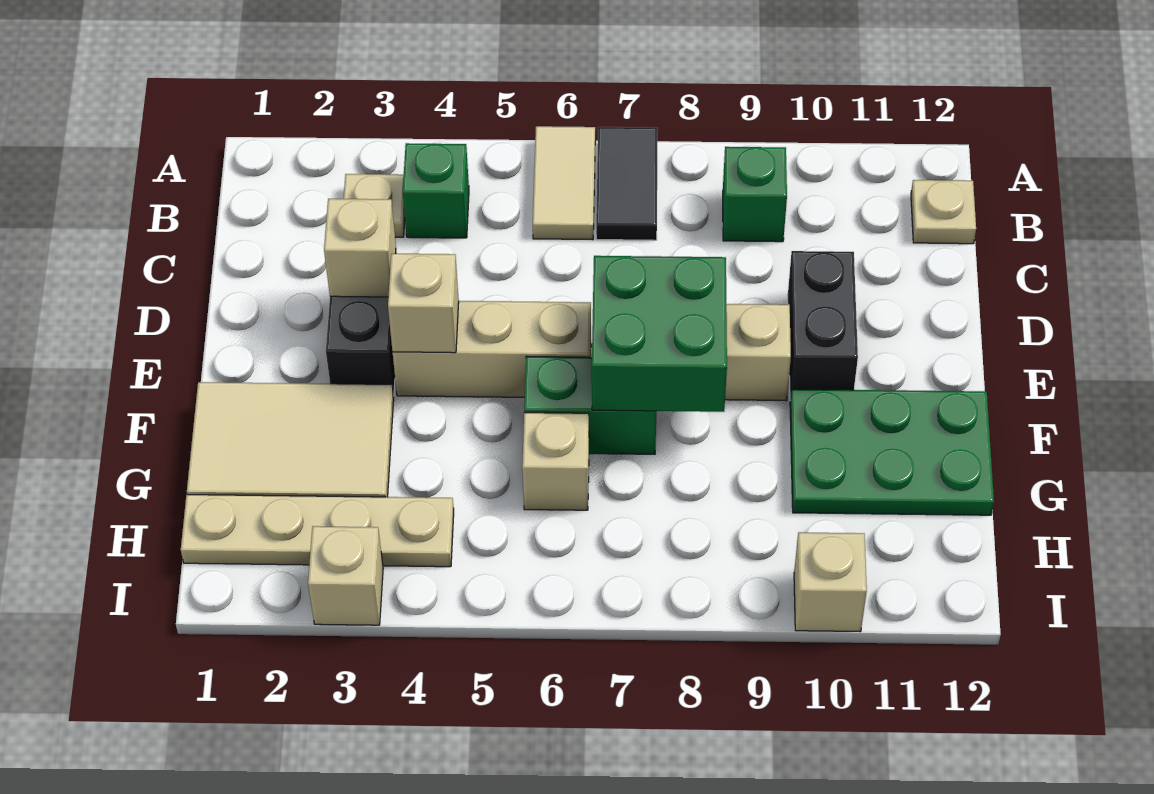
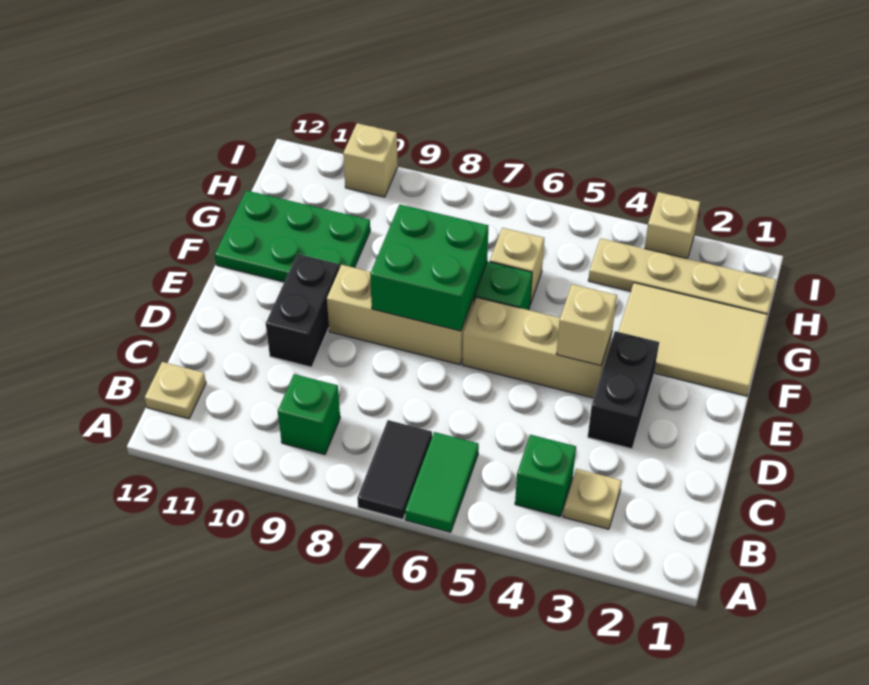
tan tile A6:B6 level 1 -> green tile A6:B6 level 1
tan brick D3 level 2 -> none

